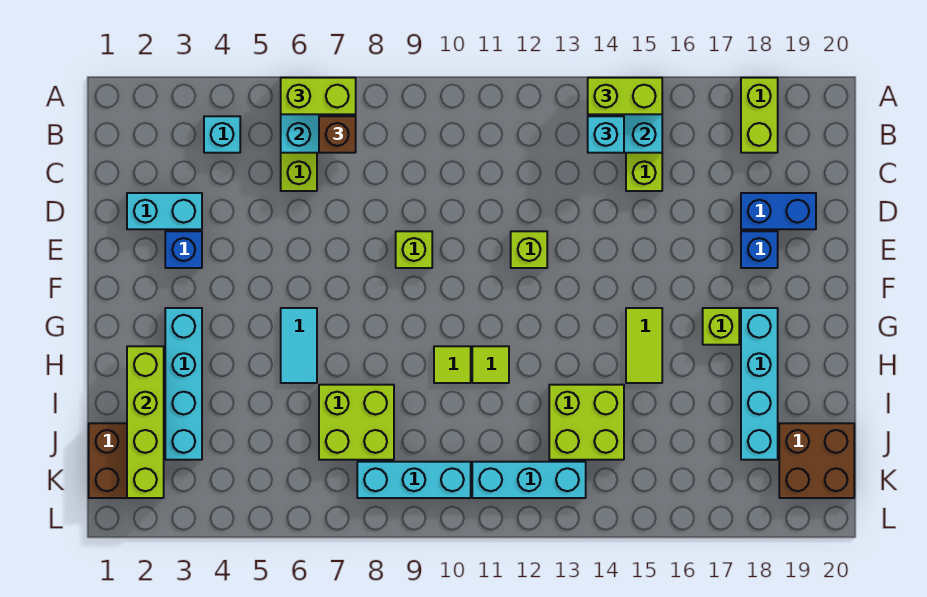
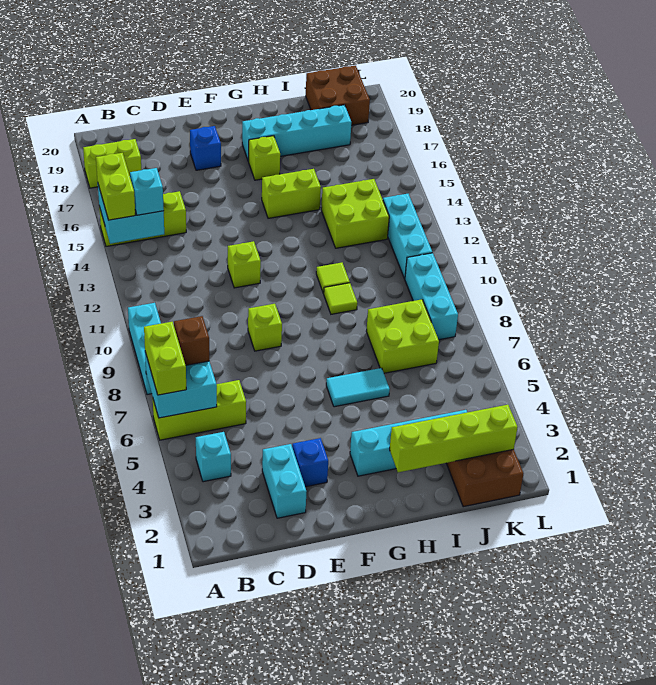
none -> cyan brick A8:A10 level 1
blue brick D18:D19 level 1 -> none
lime tile G15:H15 level 1 -> lime brick G15:H15 level 1

